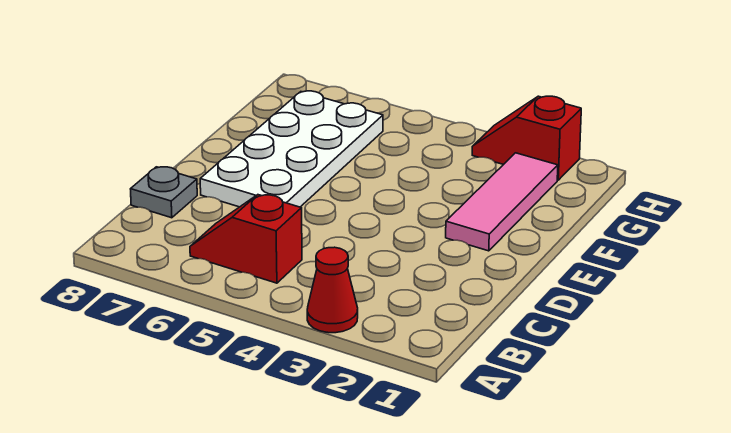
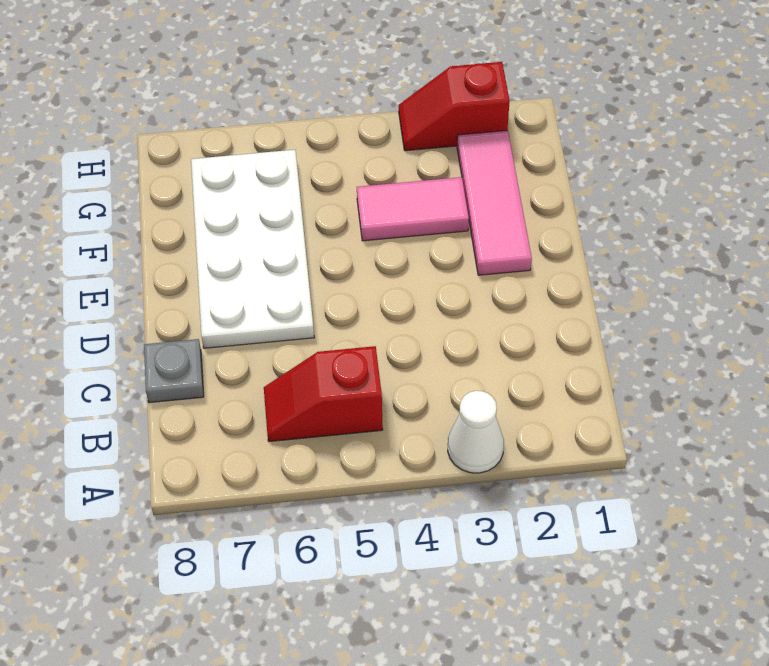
red cone A3 level 1 -> white cone A3 level 1
none -> pink tile F3:F4 level 1

